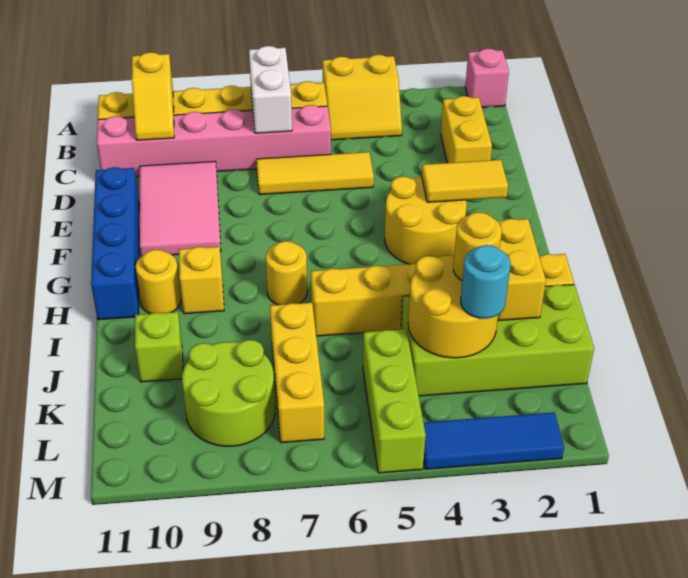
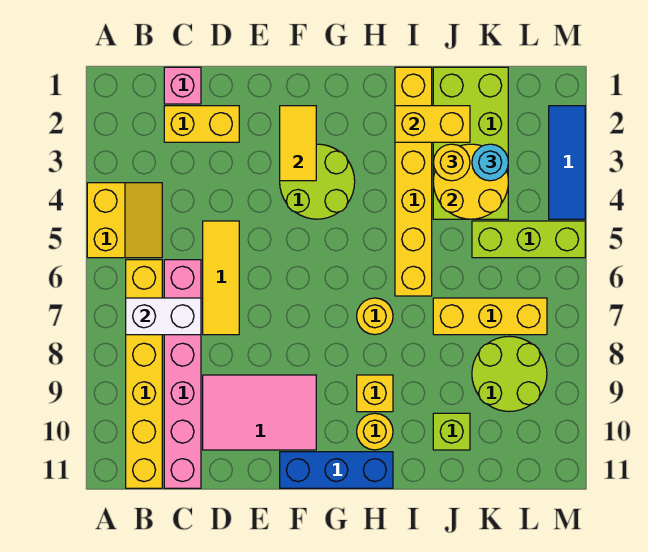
pink brick A1 level 1 -> pink brick C1 level 1
yellow slope B10:C10 level 2 top B -> none
blue brick E11:H11 level 1 -> blue brick F11:H11 level 1
yellow round brick F3:G4 level 1 -> lime round brick F3:G4 level 1

